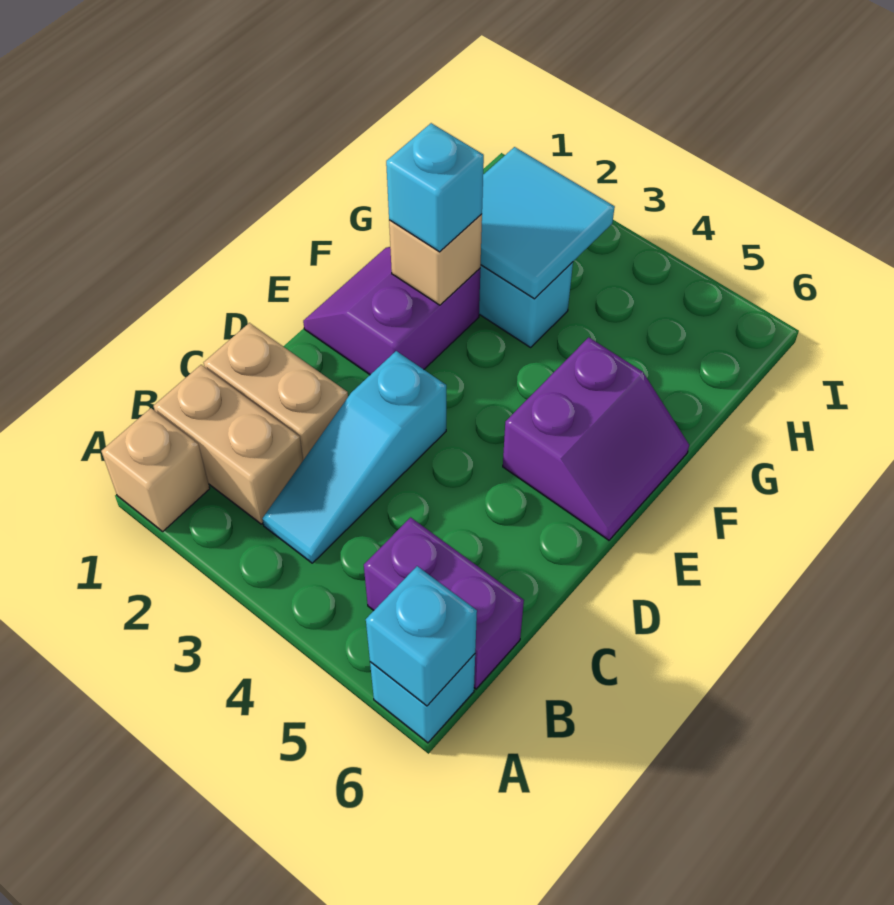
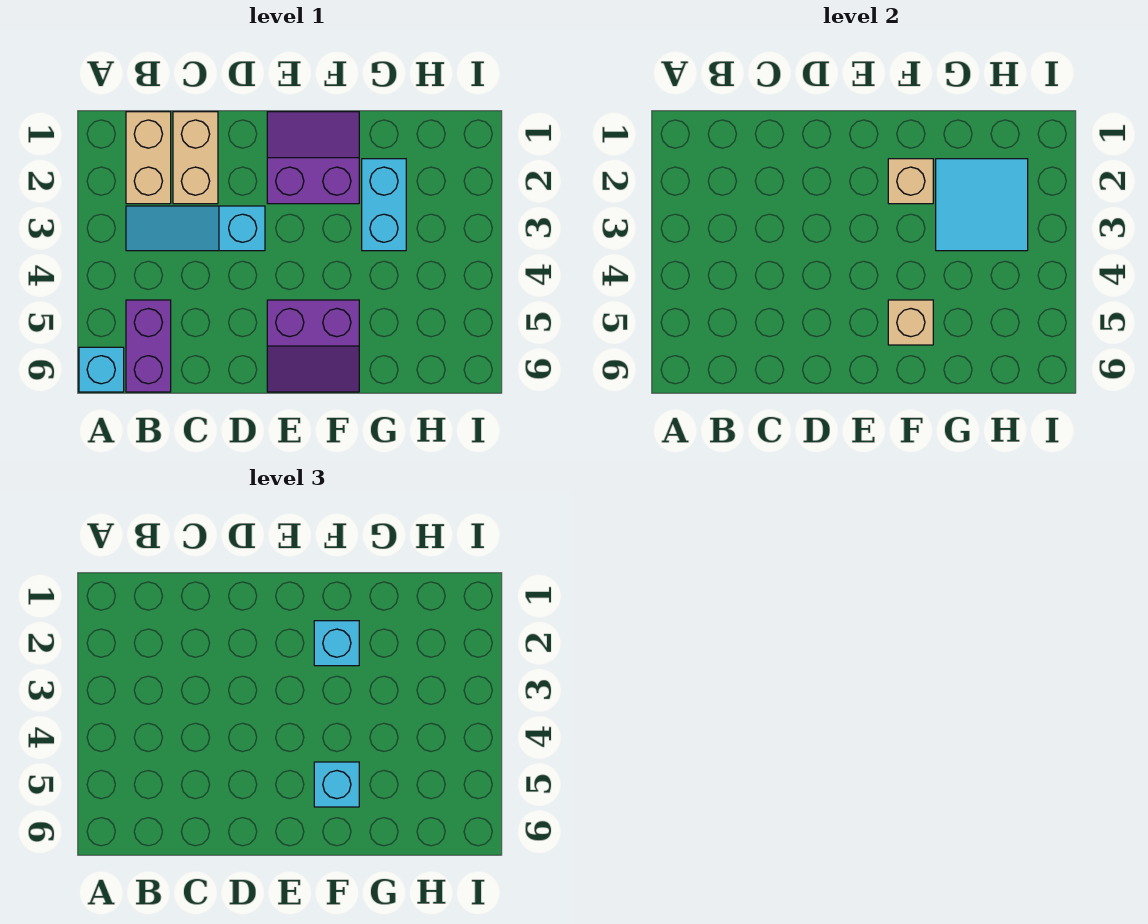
tan brick A1 level 1 -> tan brick F5 level 2
cyan brick A6 level 2 -> cyan brick F5 level 3

